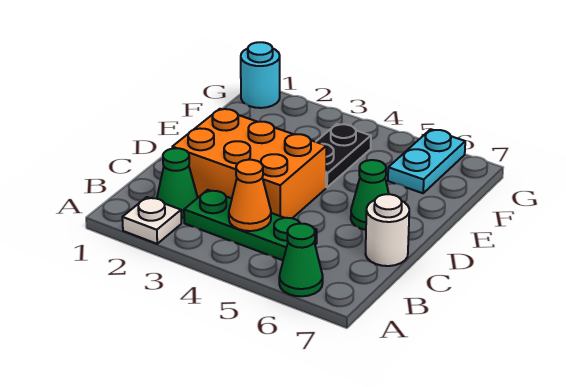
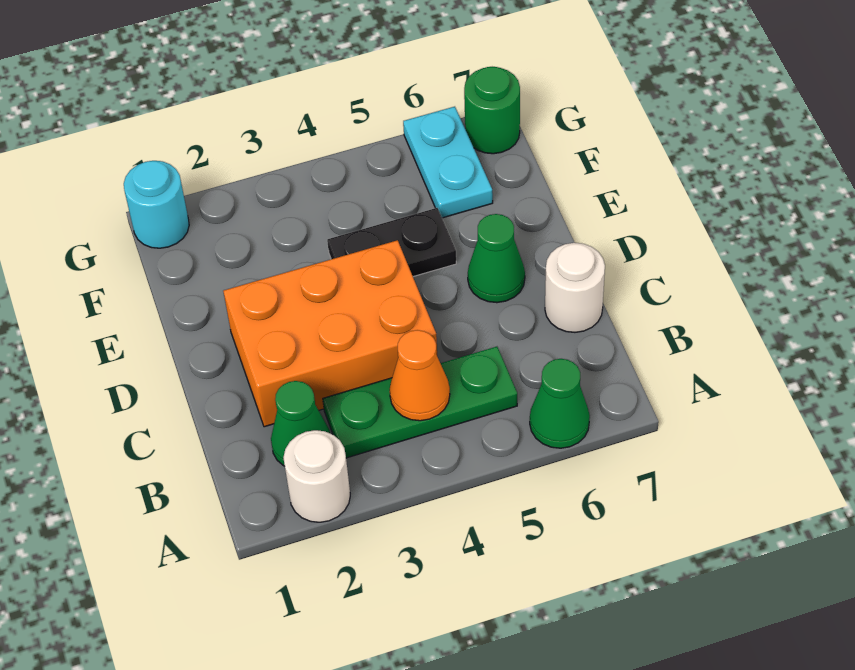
white plate A2 level 1 -> white round brick A2 level 1
black plate E4:F4 level 1 -> black plate E4:E5 level 1
none -> green round brick G7 level 1

